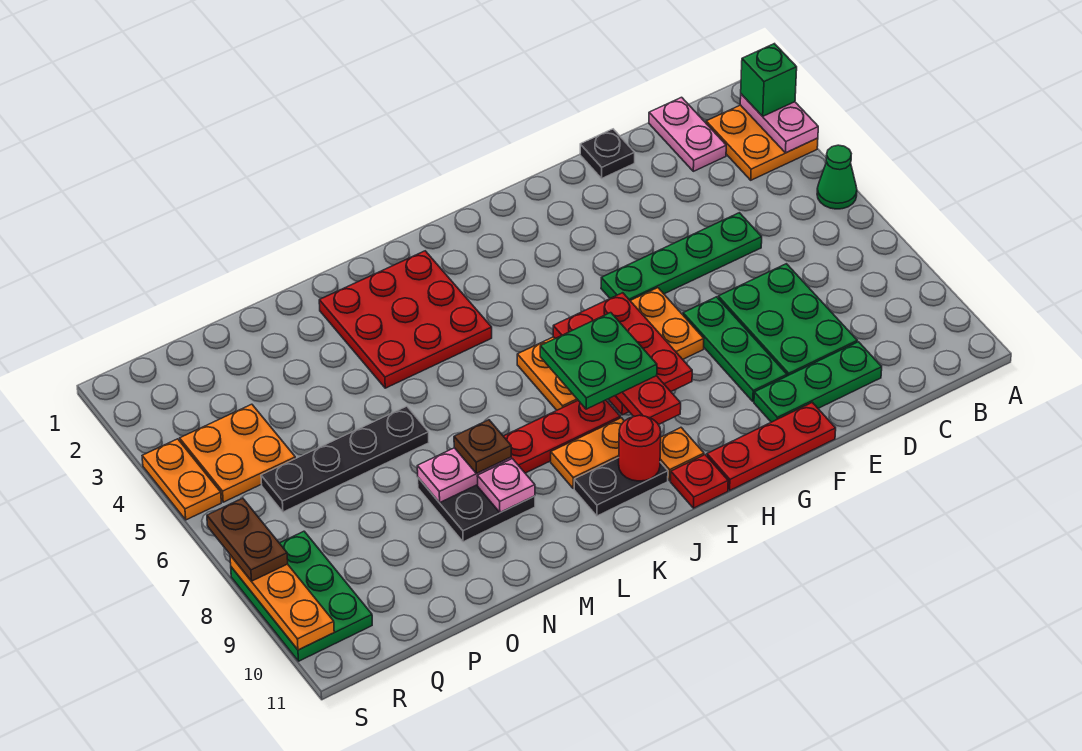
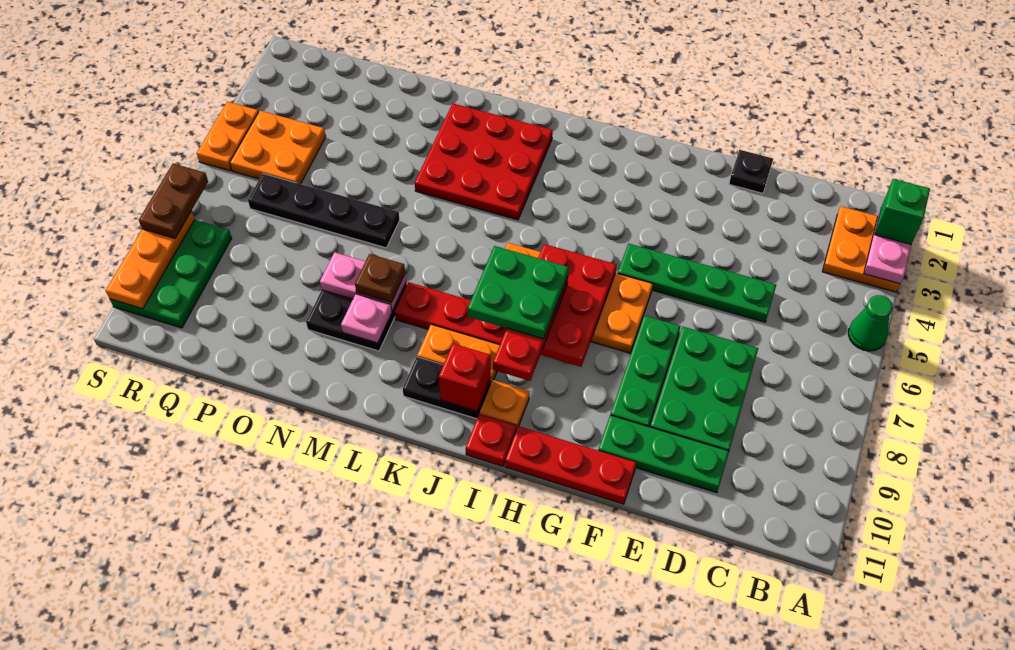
pink plate C1:C2 level 1 -> none
red round brick J10 level 2 -> red brick J10 level 2

